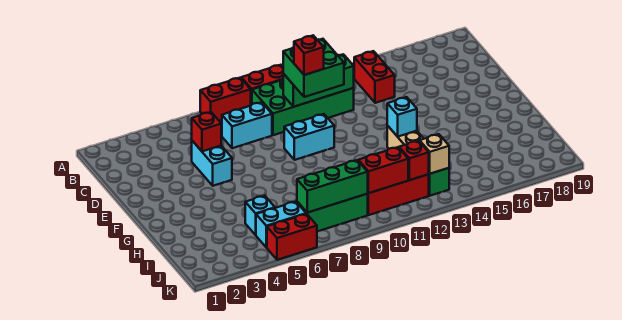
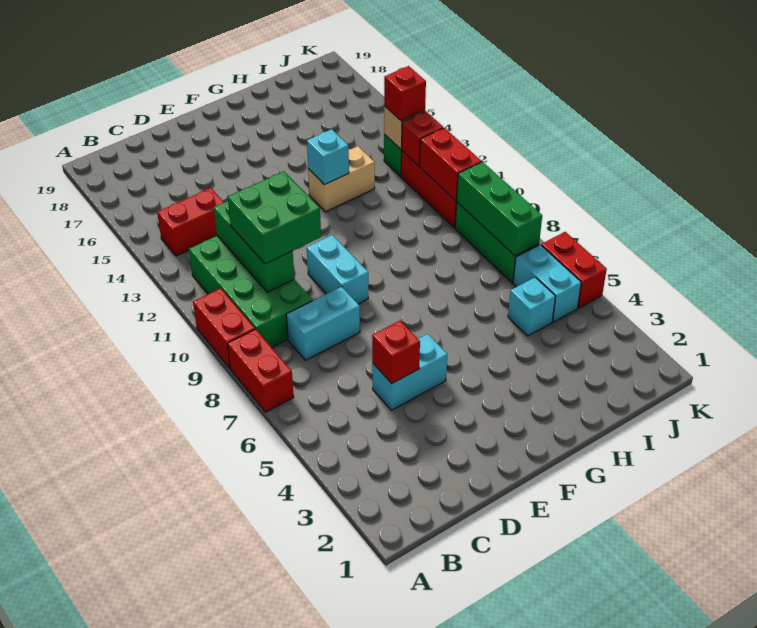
cyan brick C7:C8 level 1 -> cyan brick C8:D8 level 1
red brick D10 level 4 -> red brick J13 level 3

